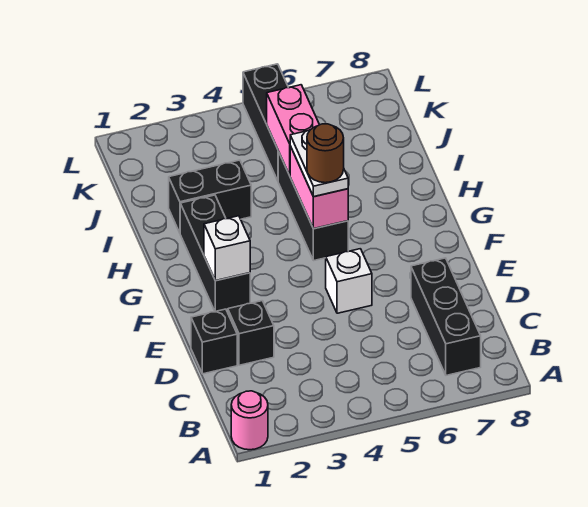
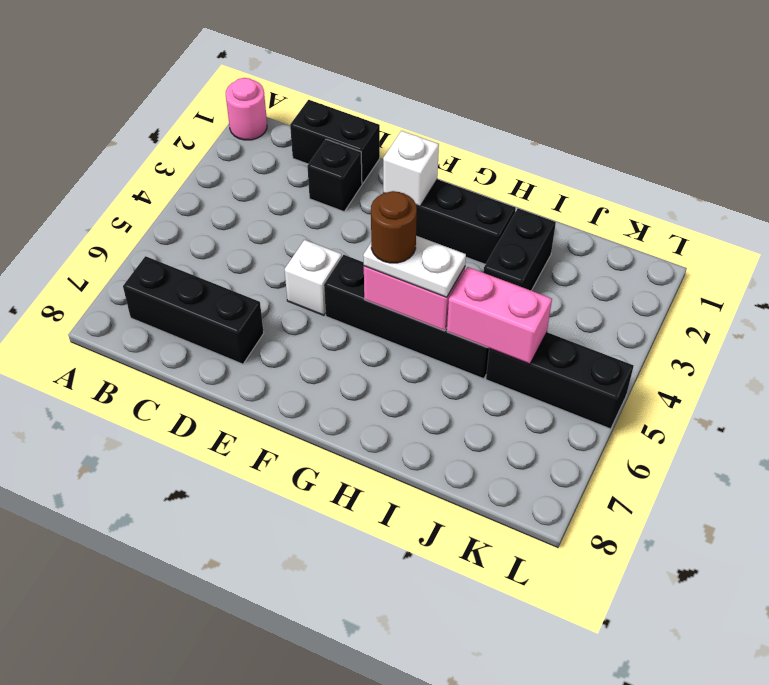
black brick D1 level 1 -> black brick C1:D1 level 1
black brick G5:I5 level 1 -> black brick F5:I5 level 1

